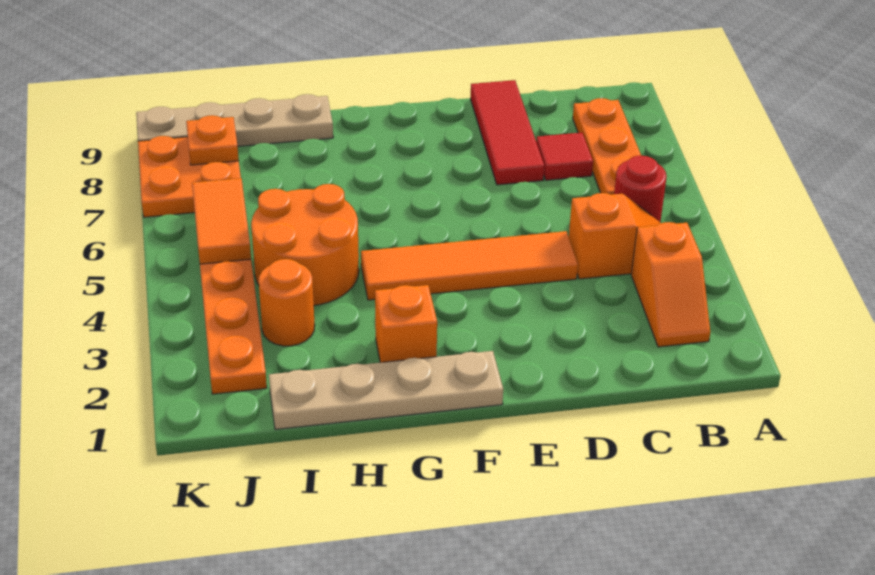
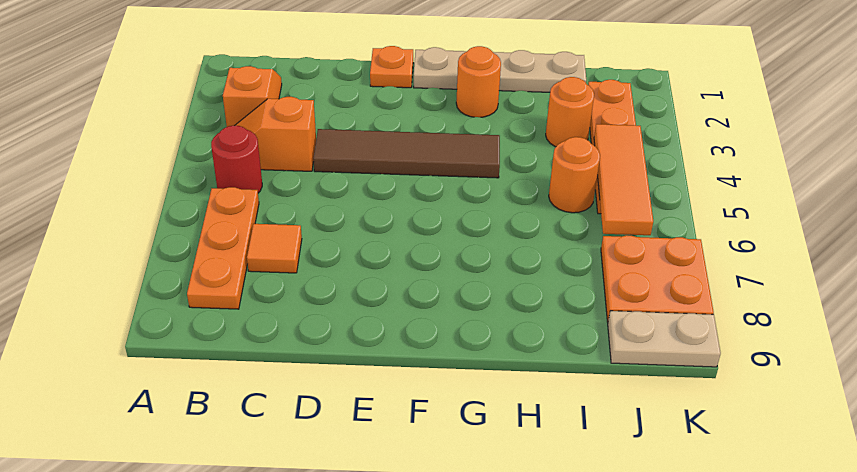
red tile C7 level 1 -> orange tile C7 level 1
orange tile D4:G4 level 1 -> brown tile D4:G4 level 1
red tile D7:D9 level 1 -> none
orange brick G2 level 1 -> orange round brick G2 level 1
orange round brick H4:I5 level 1 -> orange round brick I5 level 1
tan plate H9:K9 level 1 -> tan plate J9:K9 level 1
orange tile J5:J6 level 2 -> orange tile J4:J6 level 2
orange plate J8 level 2 -> orange plate E1 level 1

